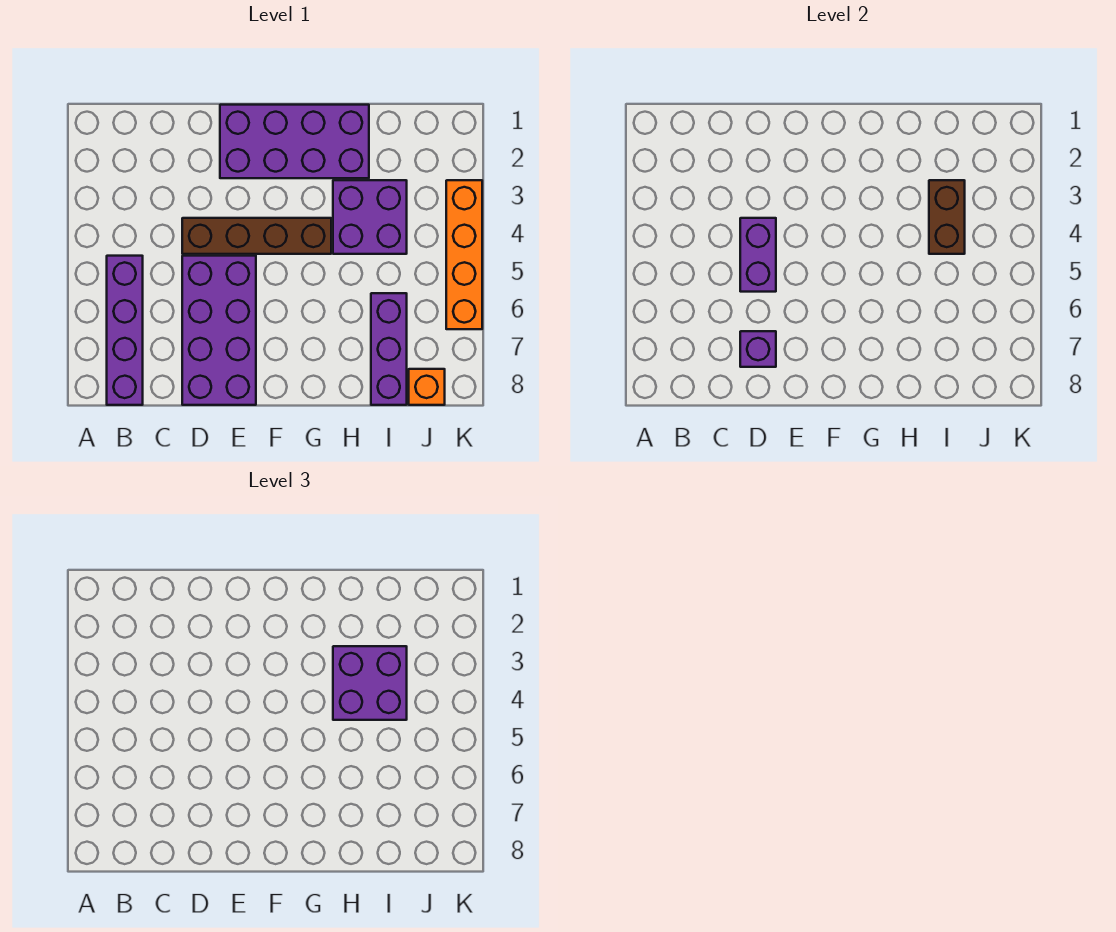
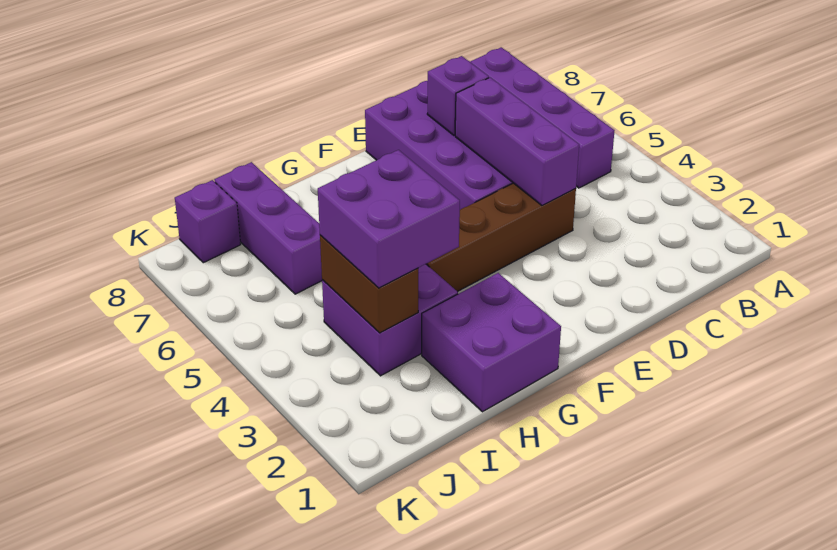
purple brick D4:D5 level 2 -> purple brick D4:D6 level 2
purple brick E1:H2 level 1 -> purple brick G1:H2 level 1
orange brick J8 level 1 -> purple brick J8 level 1
orange brick K3:K6 level 1 -> none

